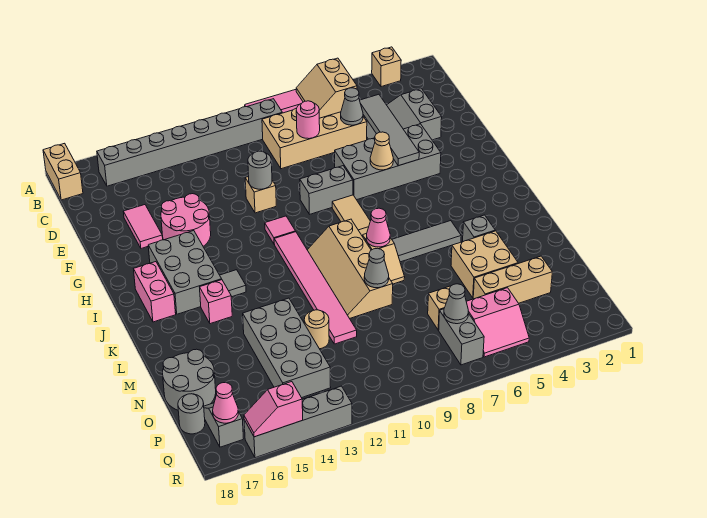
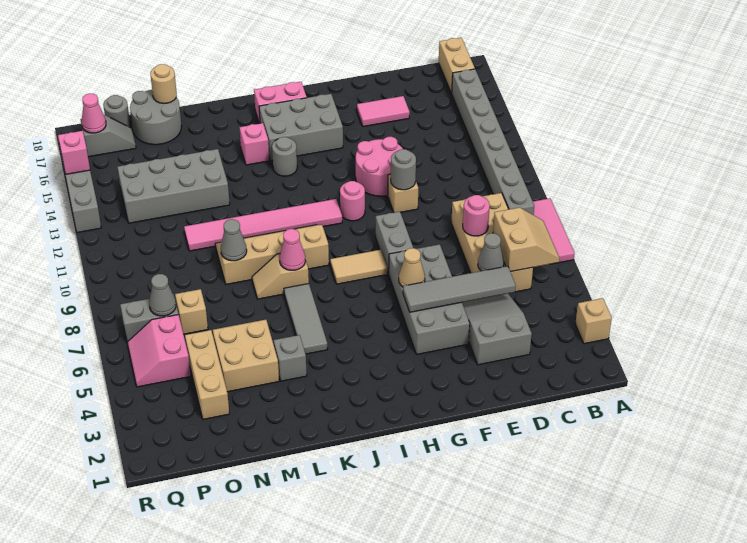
tan brick A18:B18 level 1 -> tan brick B17:B18 level 1
tan slope B6:C7 level 2 top 6 -> tan slope B6:C7 level 2 top C
pink round brick F14:G15 level 1 -> pink round brick F12:G13 level 1
pink tile H11 level 1 -> pink round brick H11 level 1
grey tile J14 level 1 -> grey round brick J14 level 1
tan round brick N12 level 1 -> tan round brick N18 level 2

